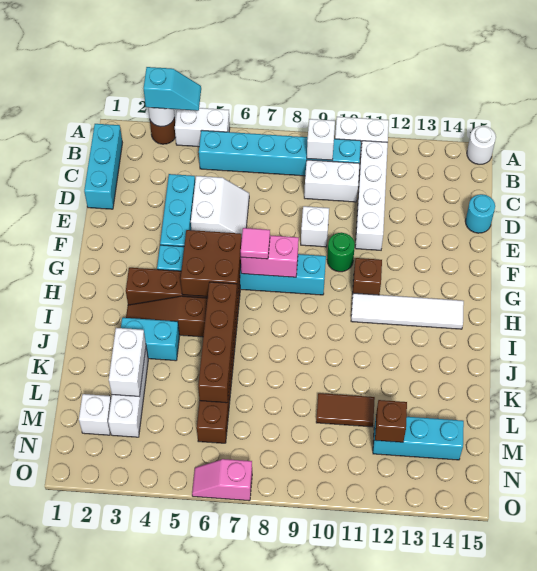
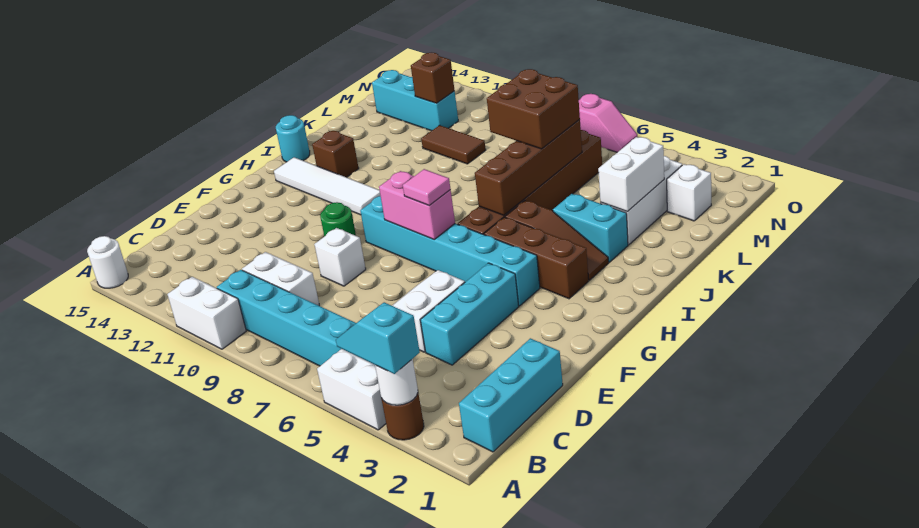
white brick B9 level 2 -> none
white brick B11:E11 level 1 -> none
cyan round brick D15 level 1 -> cyan round brick I15 level 1
brown brick G5:H6 level 2 -> brown brick K6:L7 level 3
brown brick G11 level 1 -> brown brick I13 level 1

